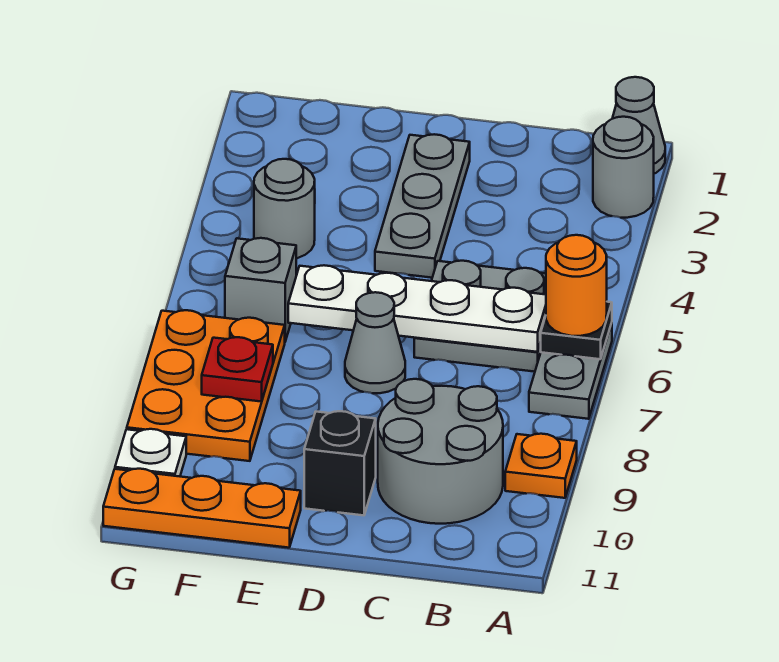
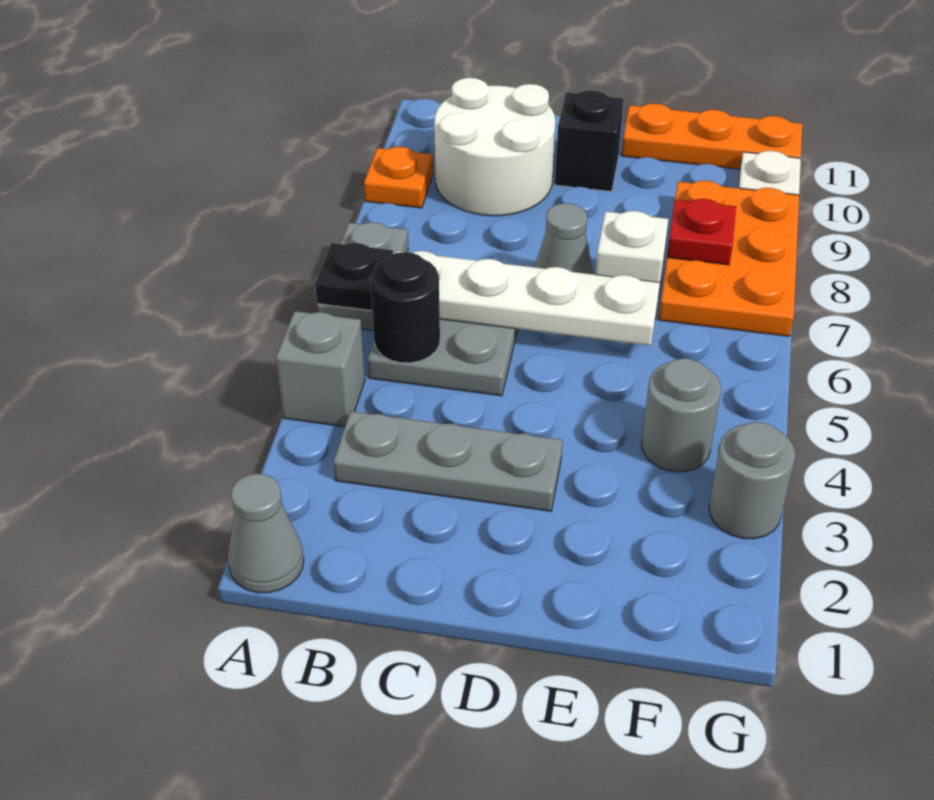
grey round brick A2 level 1 -> grey round brick G3 level 1
orange round brick A6 level 3 -> none
none -> black round brick B5 level 2
grey round brick B9:C10 level 1 -> white round brick B9:C10 level 1
grey plate D2:D4 level 1 -> grey plate B3:D3 level 1
none -> white brick E7 level 1
grey brick F6 level 1 -> grey brick A4 level 1

